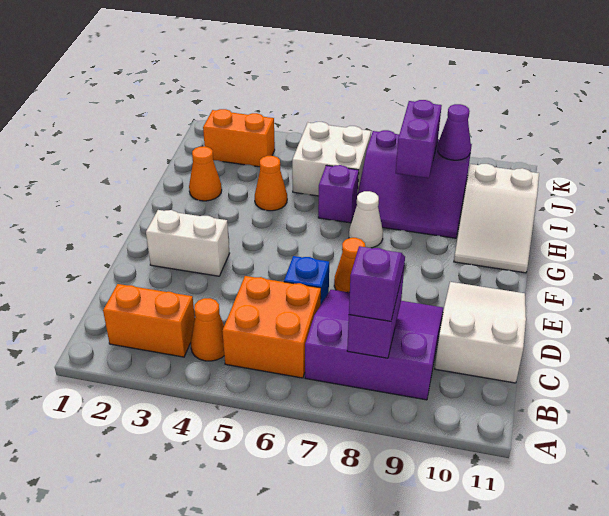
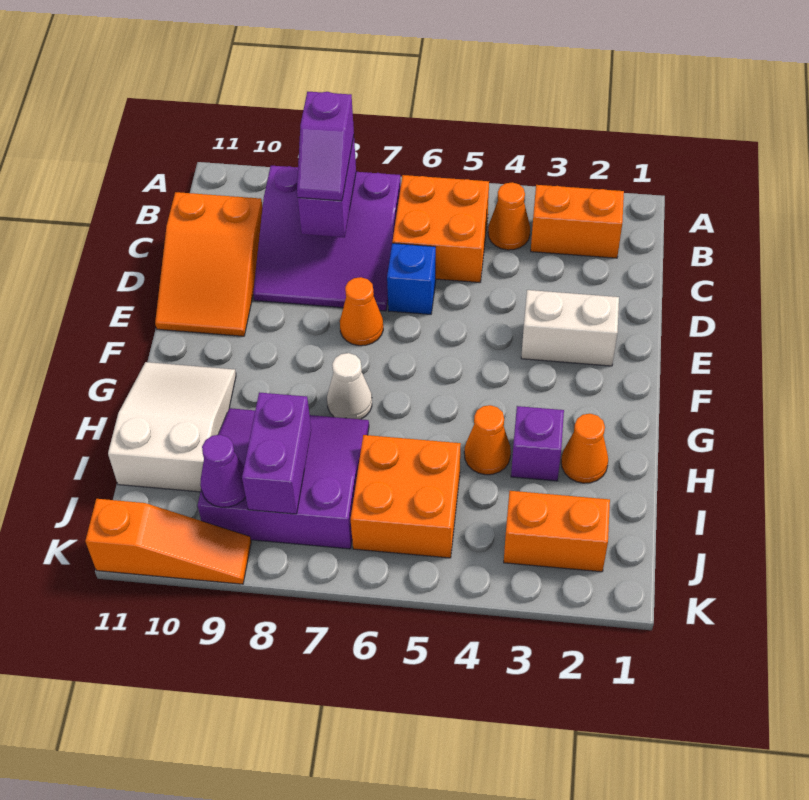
white slope C10:E11 level 1 top C -> orange slope C10:E11 level 1 top C
purple brick H6 level 1 -> purple brick H3 level 1
white brick I5:J6 level 1 -> orange brick I5:J6 level 1
none -> orange slope K9:K11 level 1 top 11

